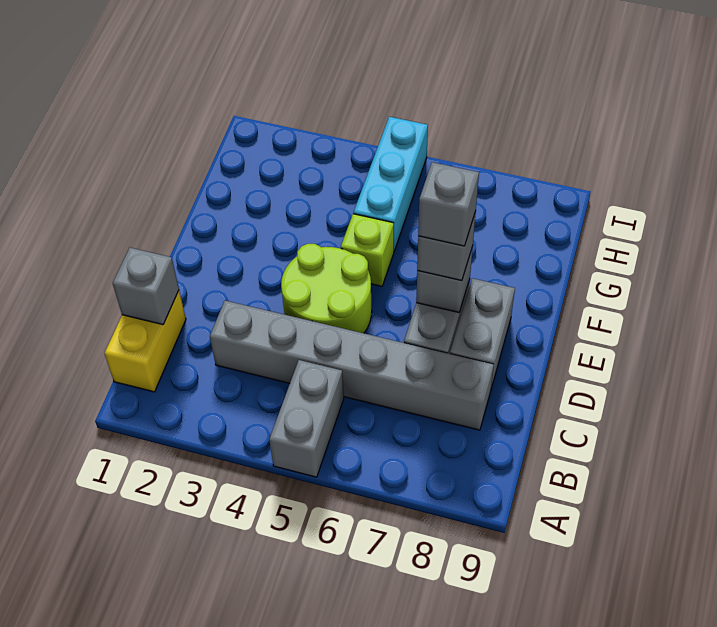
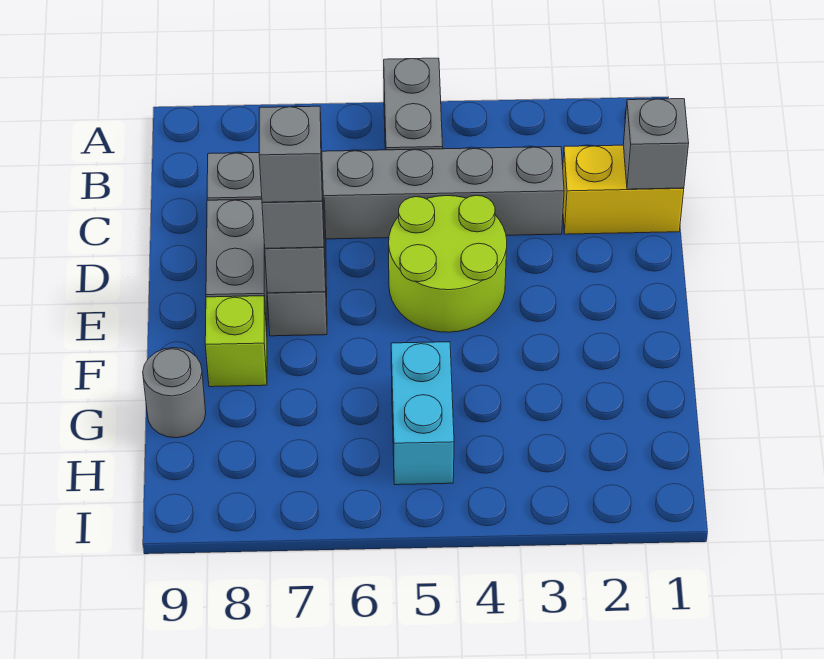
yellow brick B1:C1 level 1 -> yellow brick C1:C2 level 1
lime brick F5 level 1 -> lime brick F8 level 1
cyan brick G5:I5 level 1 -> cyan brick G5:H5 level 1
none -> grey round brick G9 level 1

